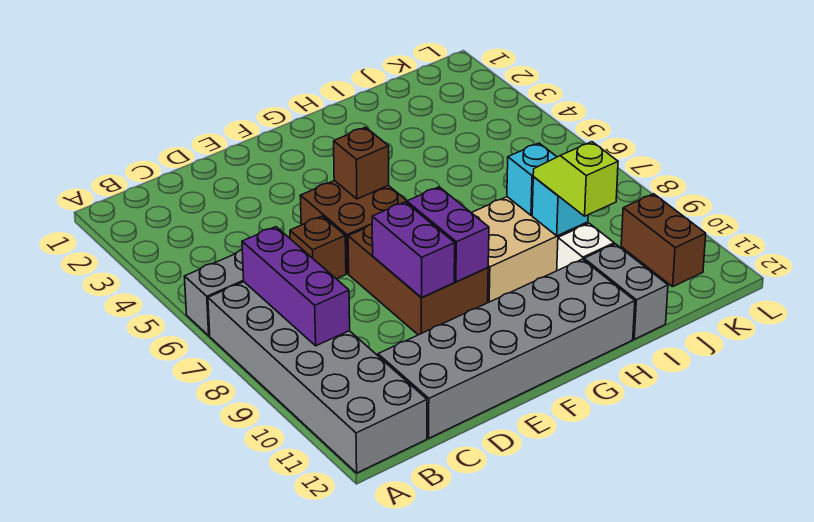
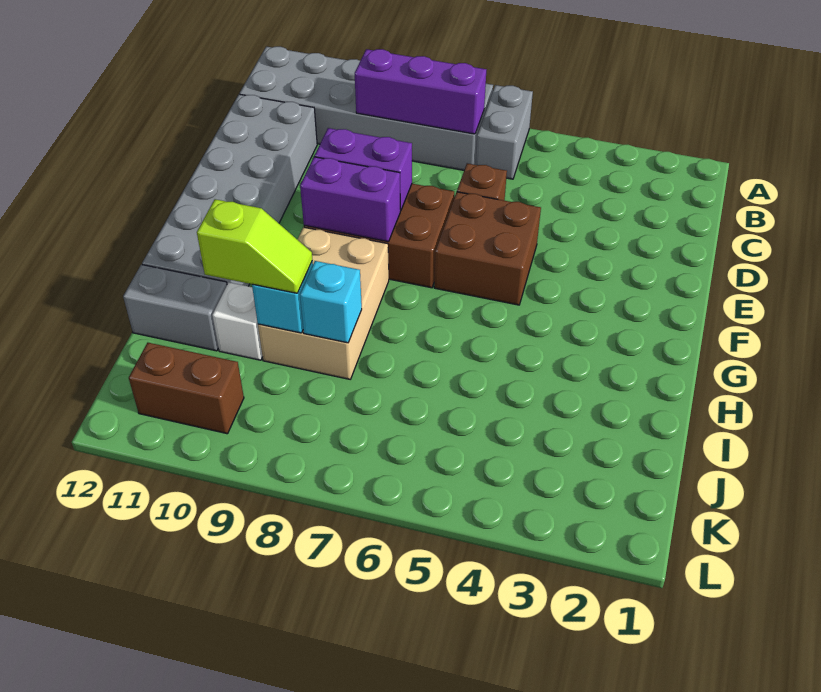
brown brick F5 level 2 -> none

